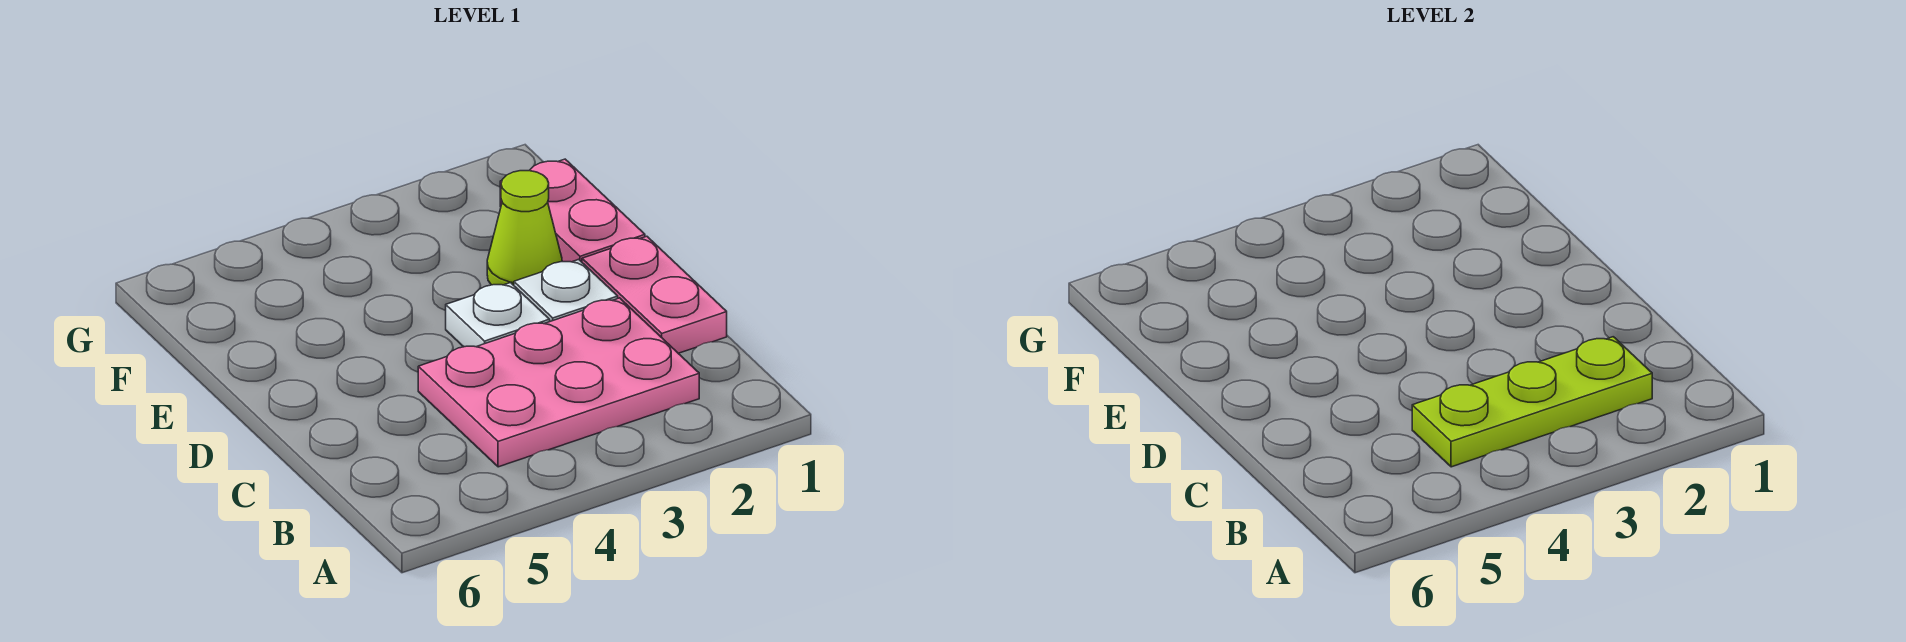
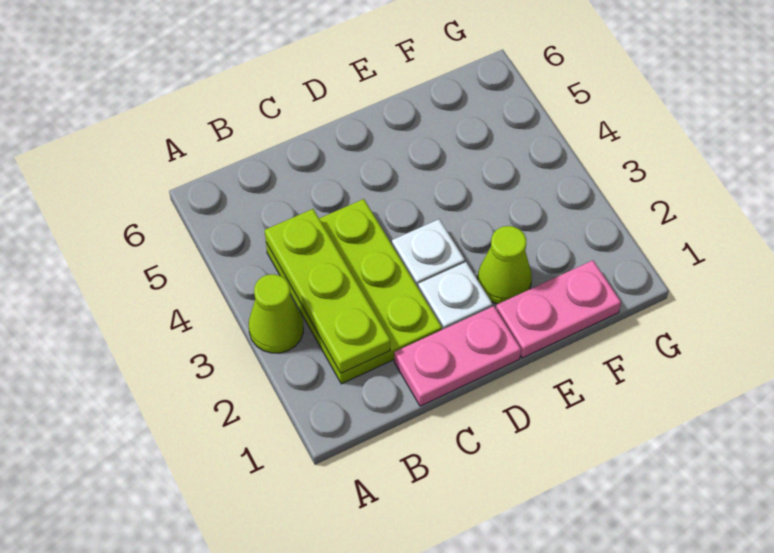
none -> lime cone A3 level 1
pink plate B2:C4 level 1 -> lime plate B2:C4 level 1

